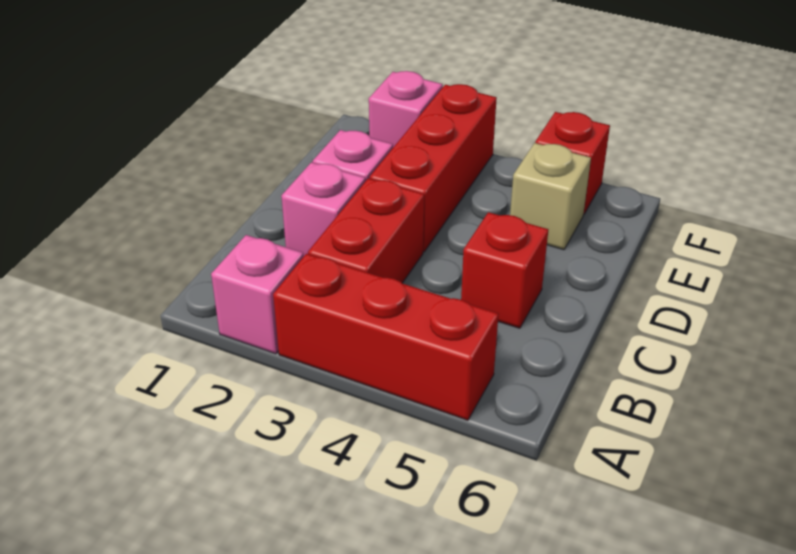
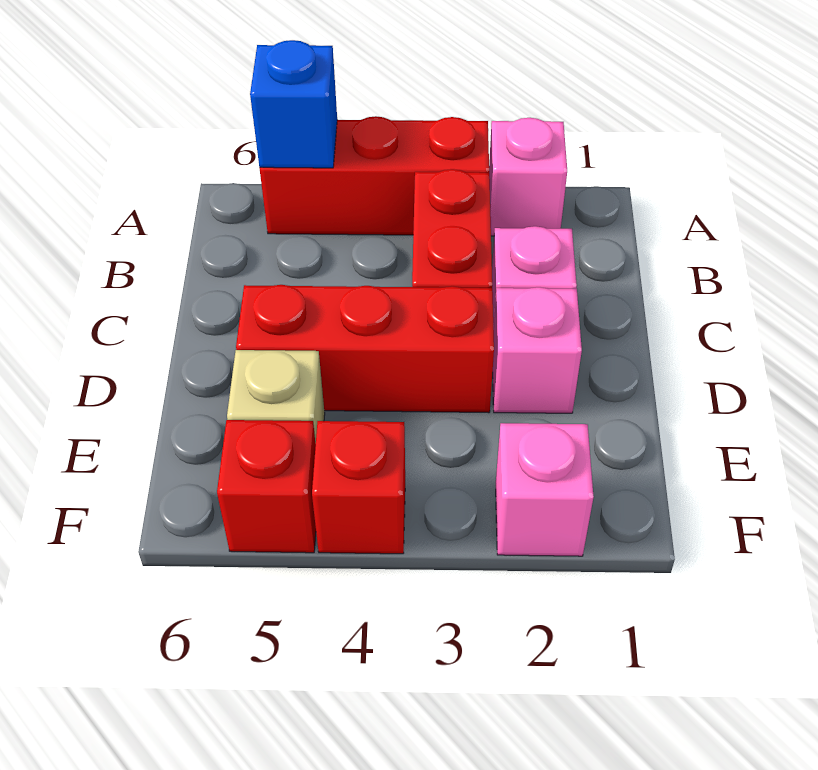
none -> blue brick A5 level 2
red brick C5 level 1 -> red brick F4 level 1
red brick D3:F3 level 1 -> red brick D3:D5 level 1

